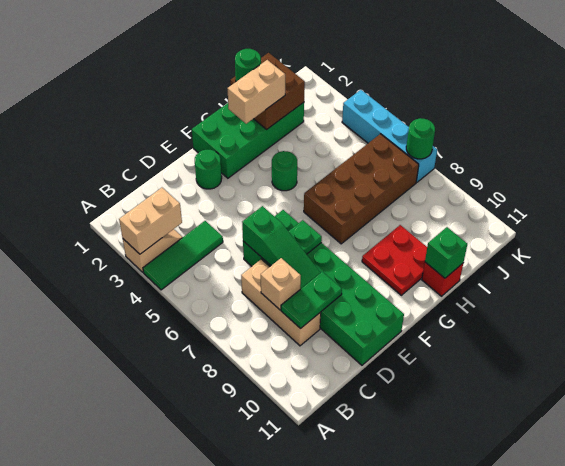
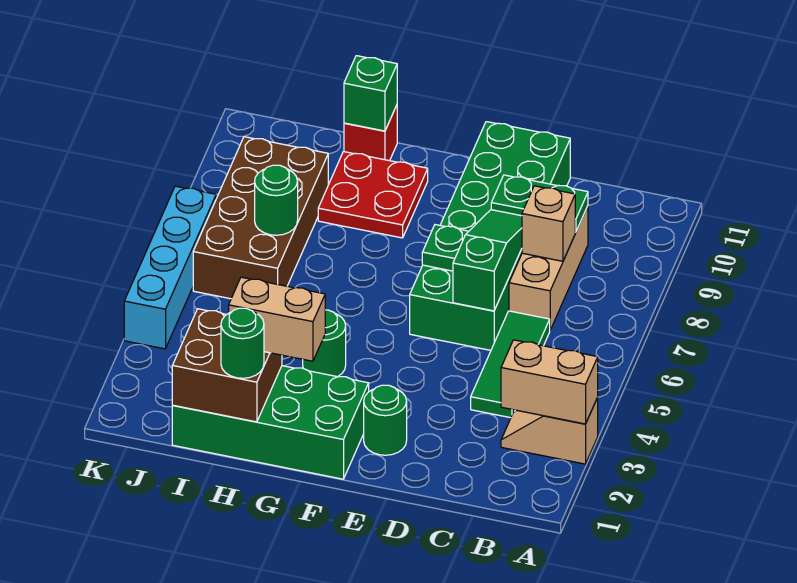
green tile A4:C4 level 1 -> green tile C4:C6 level 1
brown brick G6:J7 level 1 -> brown brick I6:J9 level 1
green round brick K7 level 2 -> green round brick I7 level 2

